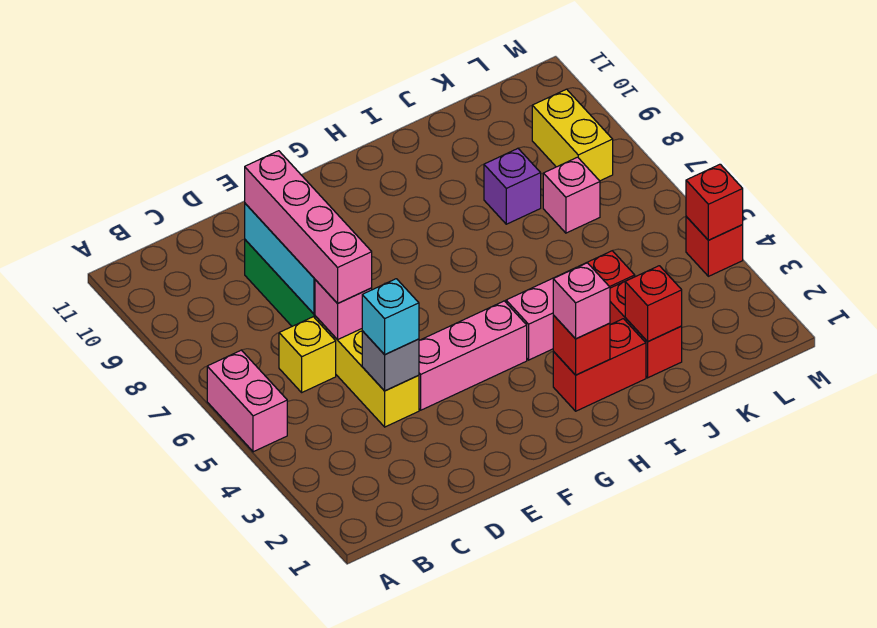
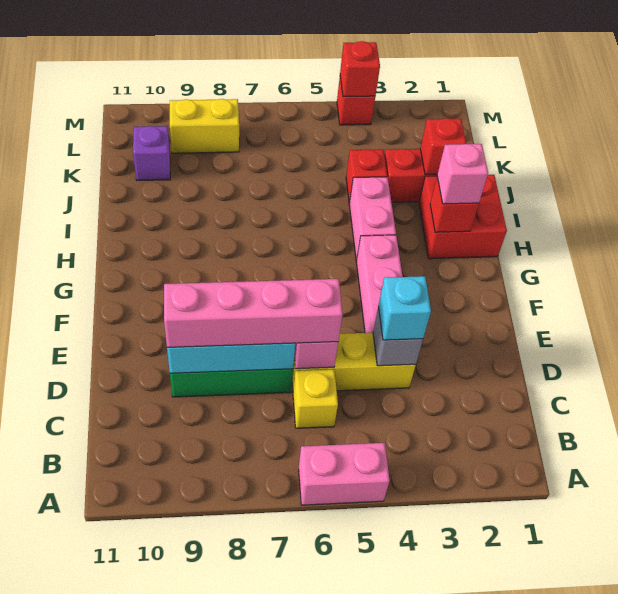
red brick H2:I2 level 1 -> red brick H1:I2 level 1
purple brick J8 level 1 -> purple brick K10 level 1
pink brick K7 level 1 -> none

